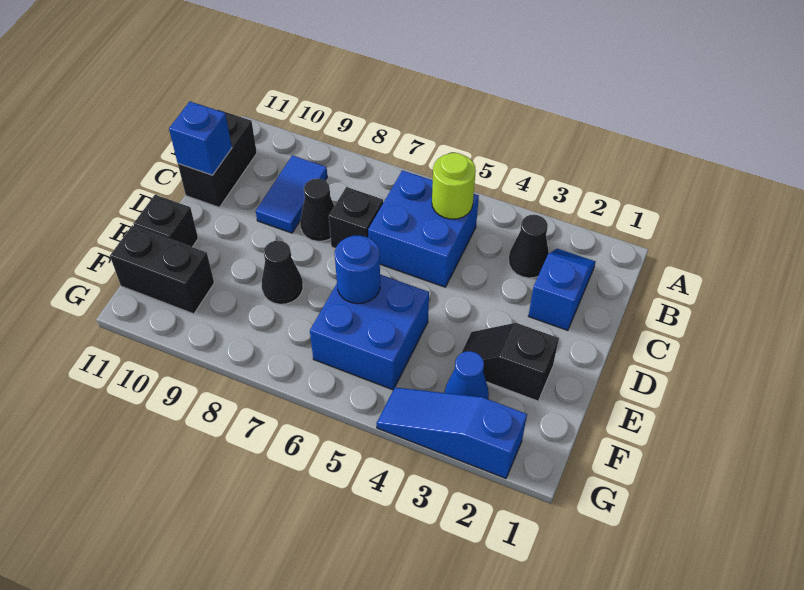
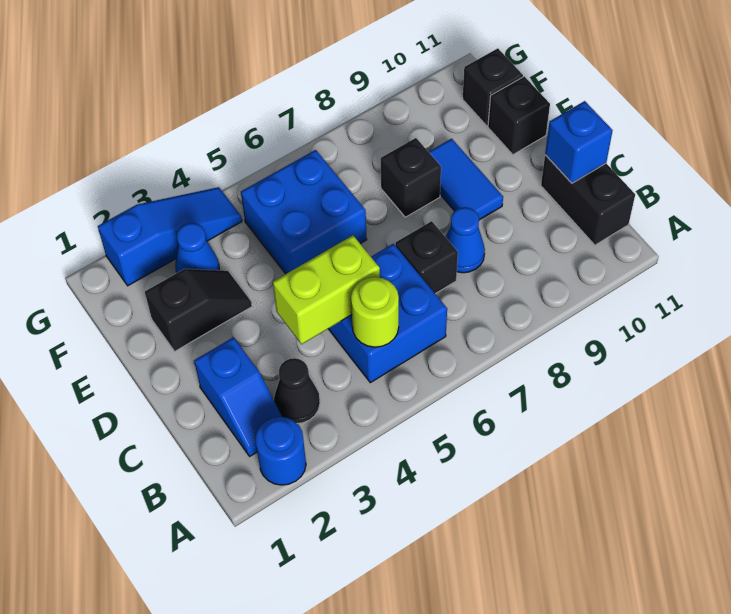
blue tile B9:C9 level 1 -> blue tile D9:E9 level 1
none -> lime brick C4:C5 level 2
black cone C8 level 1 -> blue cone C8 level 1
blue round brick E6 level 2 -> blue round brick A2 level 1
black cone E8 level 1 -> black brick E8 level 1
black brick F10:F11 level 1 -> black brick F11 level 1

